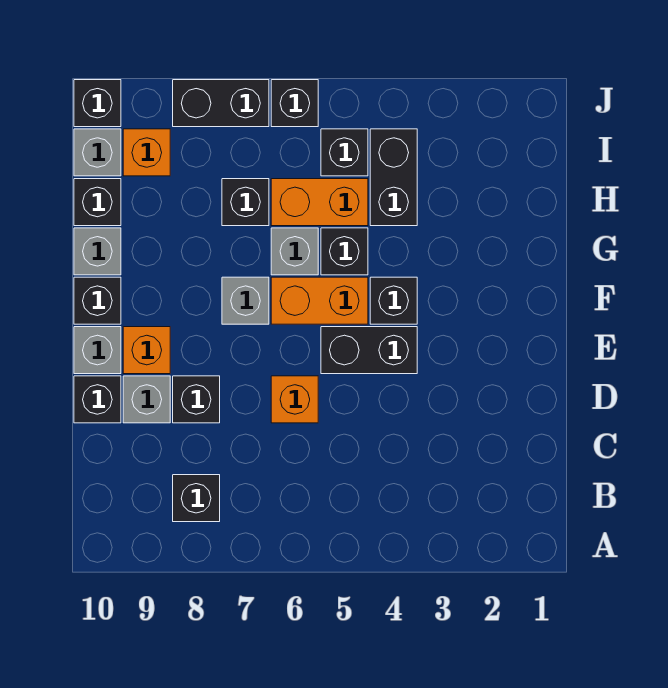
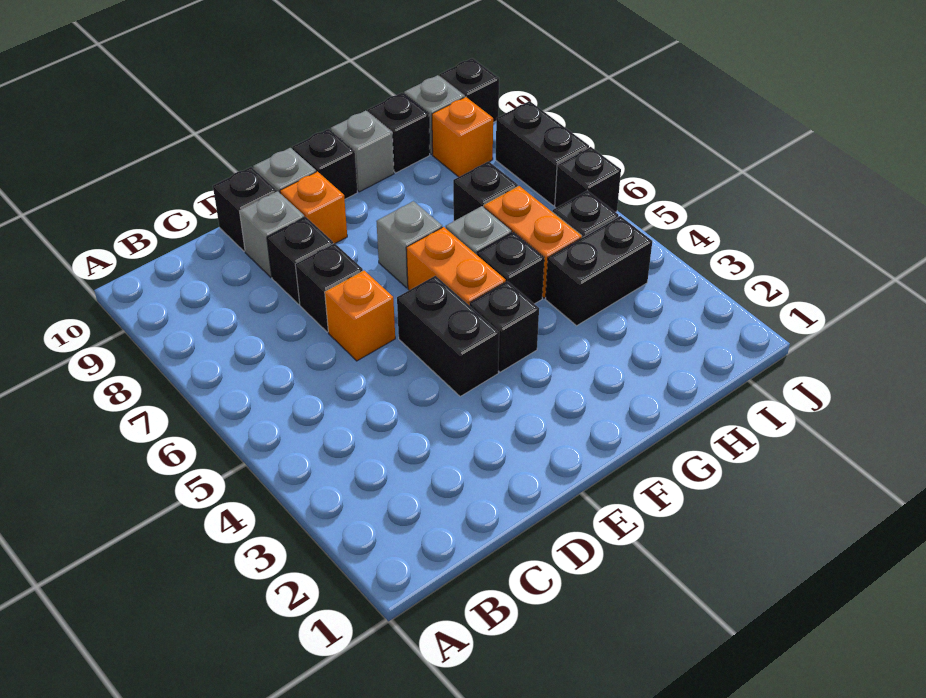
black brick B8 level 1 -> black brick D7 level 1

